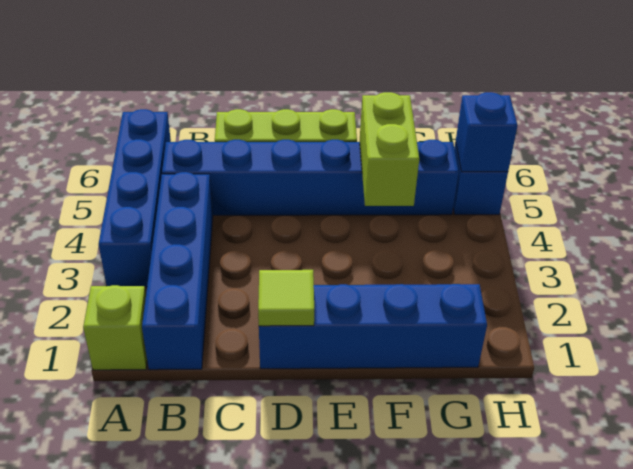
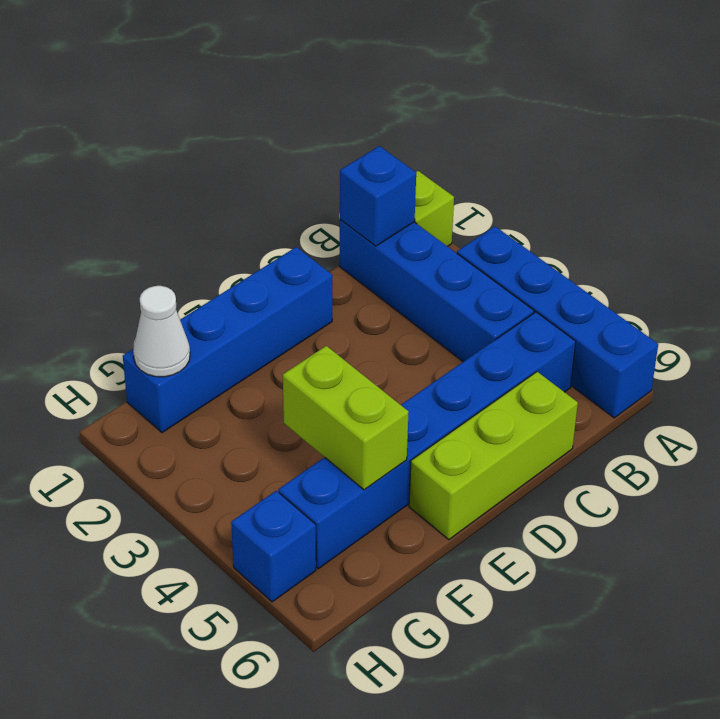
lime tile D1 level 2 -> none
none -> white cone G1 level 2
blue brick H5 level 2 -> blue brick B1 level 2

